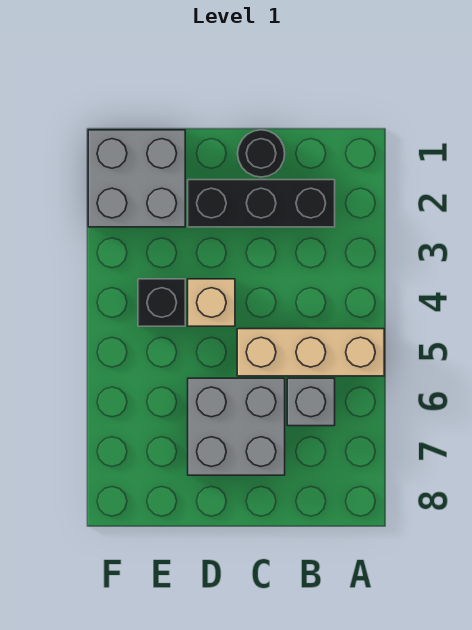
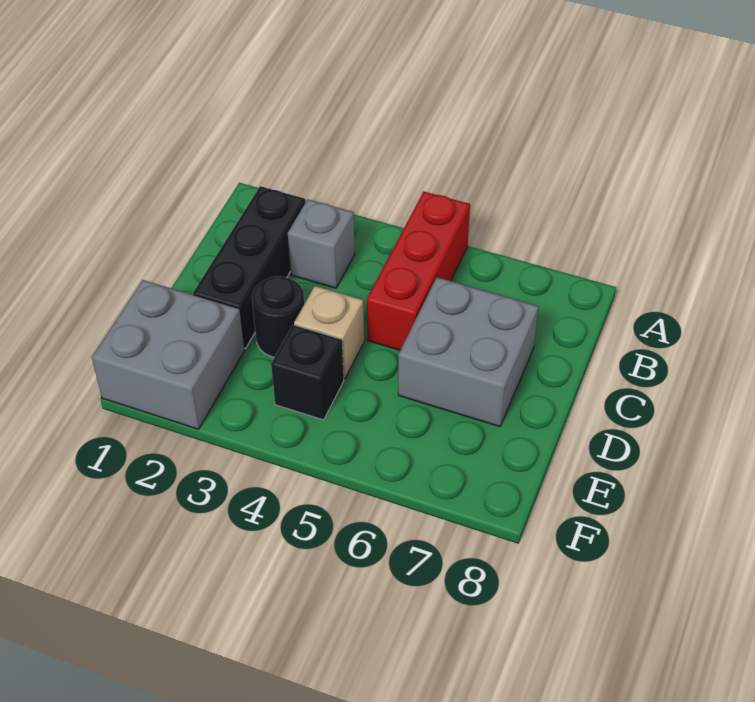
tan brick A5:C5 level 1 -> red brick A5:C5 level 1
grey brick B6 level 1 -> grey brick B3 level 1
black round brick C1 level 1 -> black round brick D3 level 1

